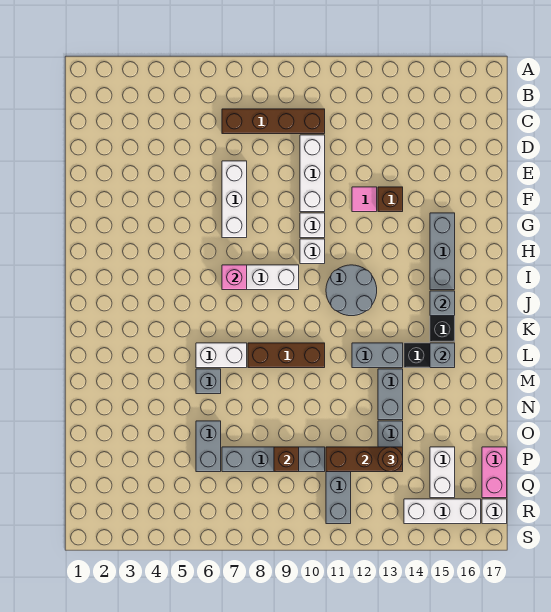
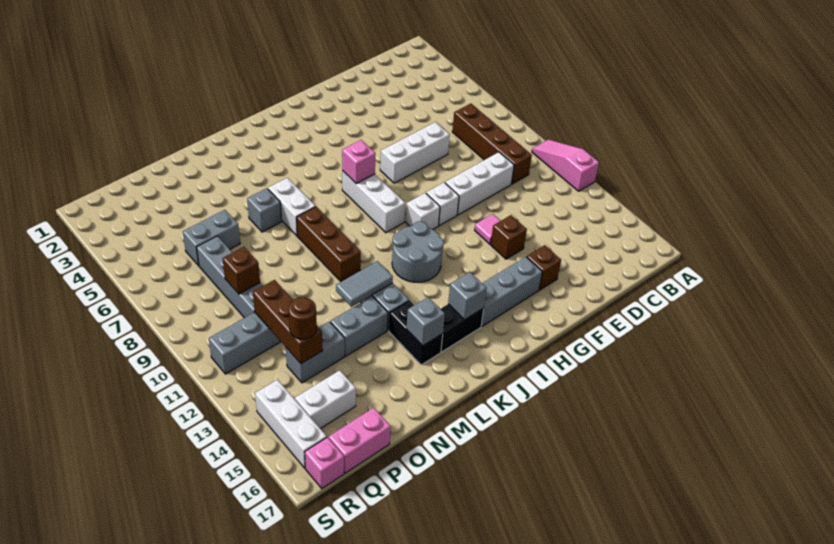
none -> pink slope A10:A12 level 1 top 12
none -> brown brick F15 level 1
none -> grey tile L12:M12 level 2
white brick R17 level 1 -> pink brick R17 level 1

